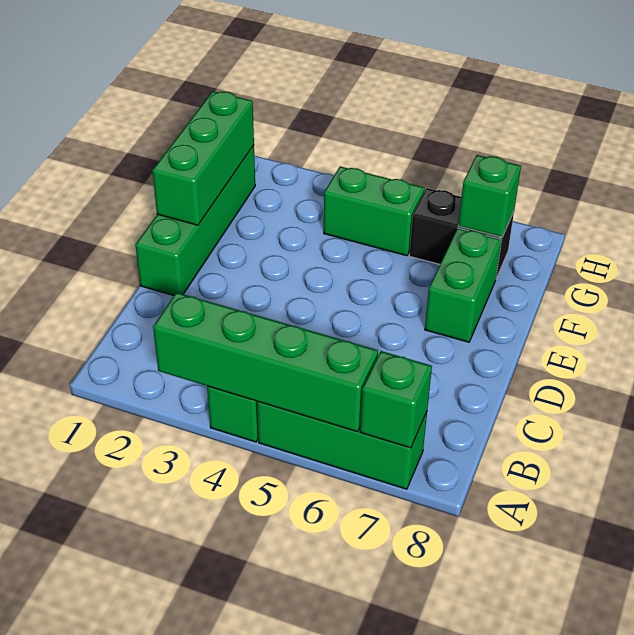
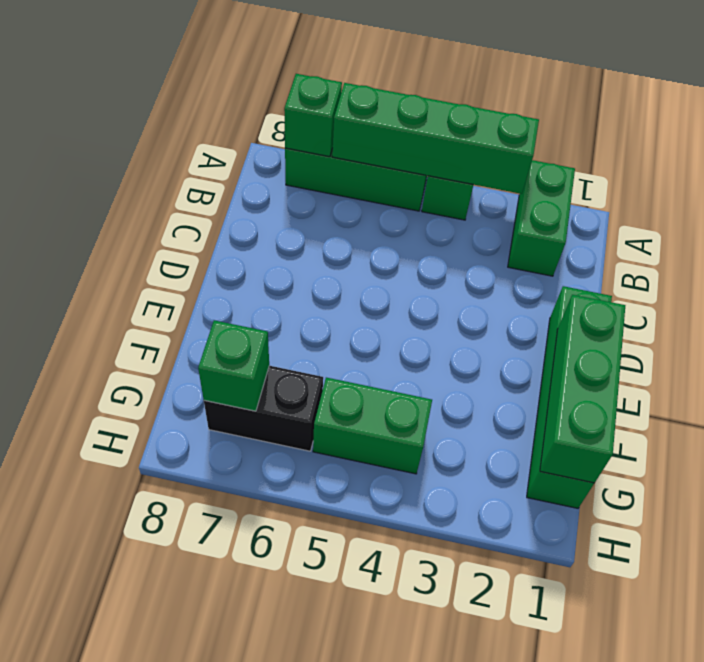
green brick E7:F7 level 1 -> green brick A2:B2 level 1

